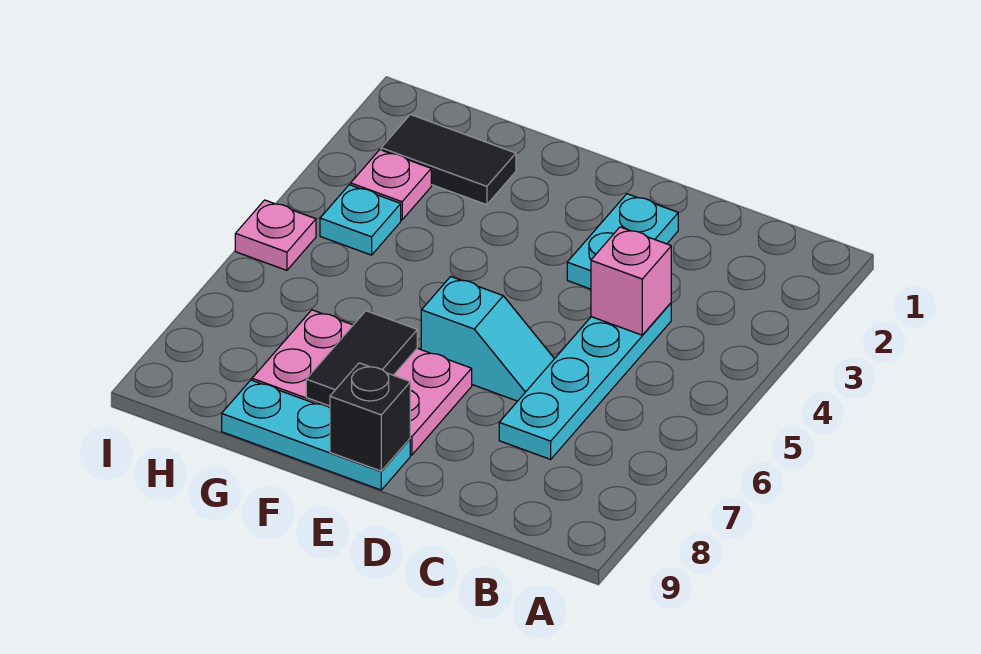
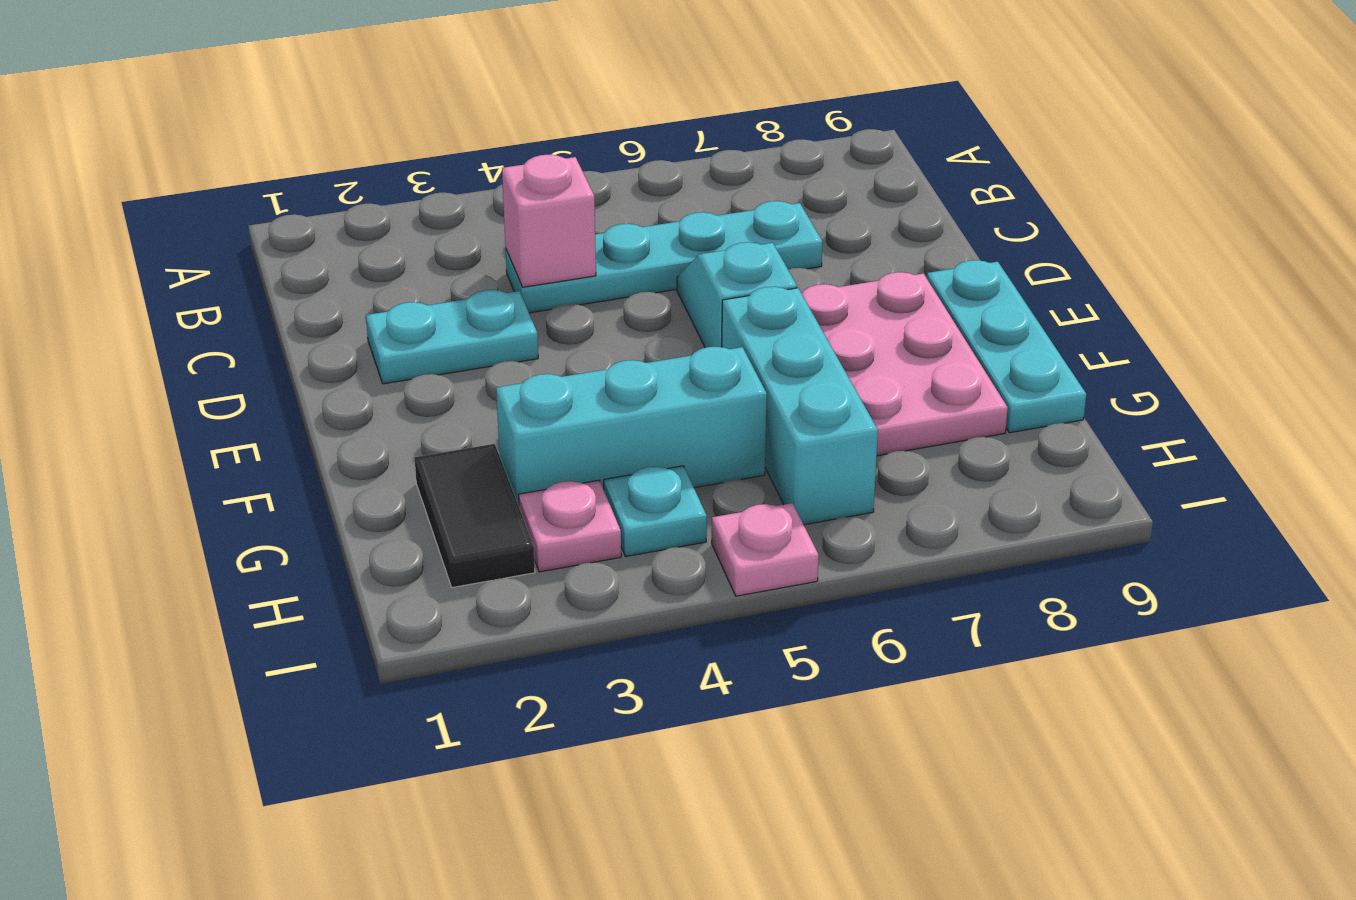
black brick E9 level 2 -> none
none -> cyan brick F6:H6 level 1
black tile F7:F8 level 2 -> none
none -> cyan brick G3:G5 level 1

